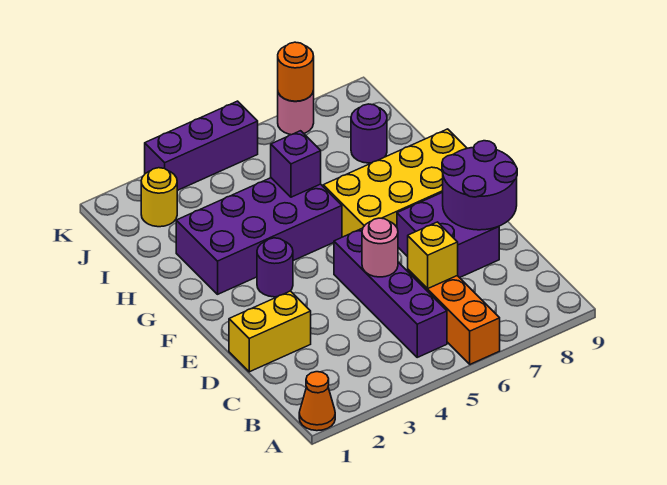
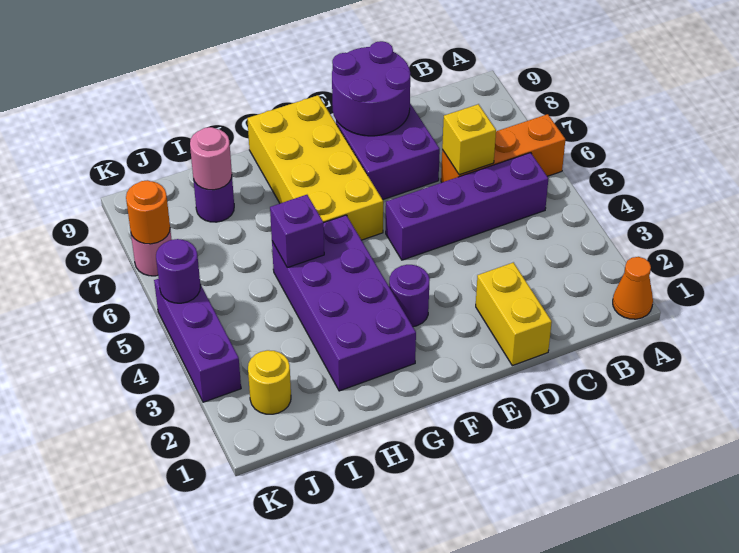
pink round brick D5 level 2 -> pink round brick I8 level 2
none -> purple round brick K5 level 2

